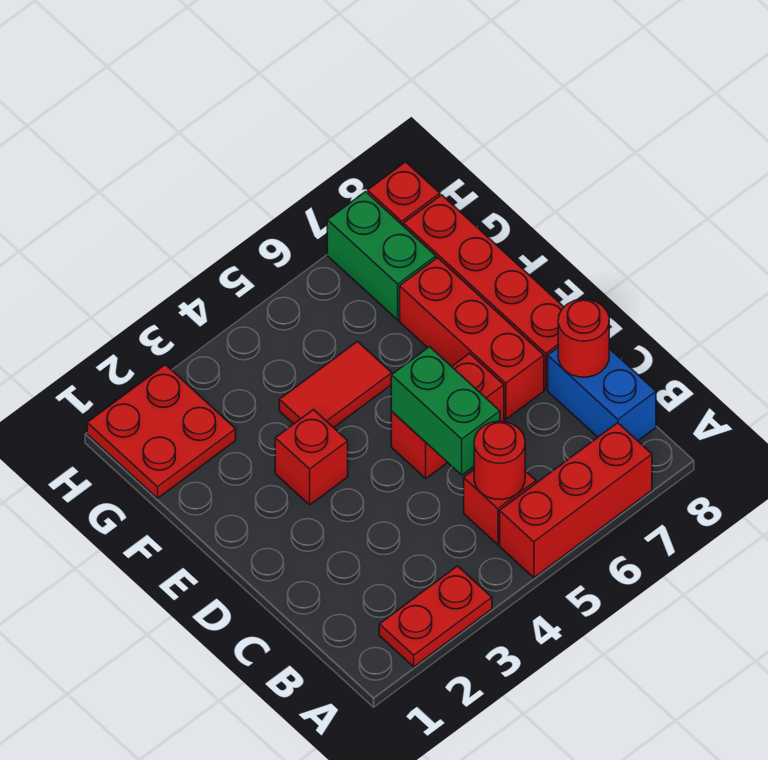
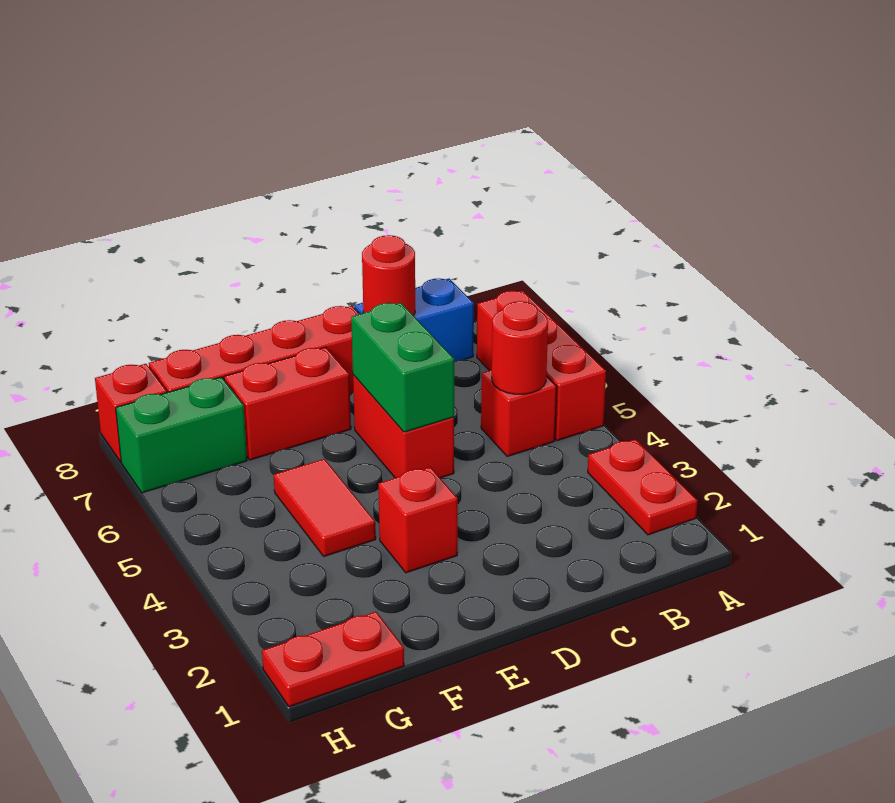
green brick C5:D5 level 2 -> green brick D5:D6 level 2
red brick D7:F7 level 1 -> red brick E7:F7 level 1
red plate G1:H2 level 1 -> red plate G1:H1 level 1

